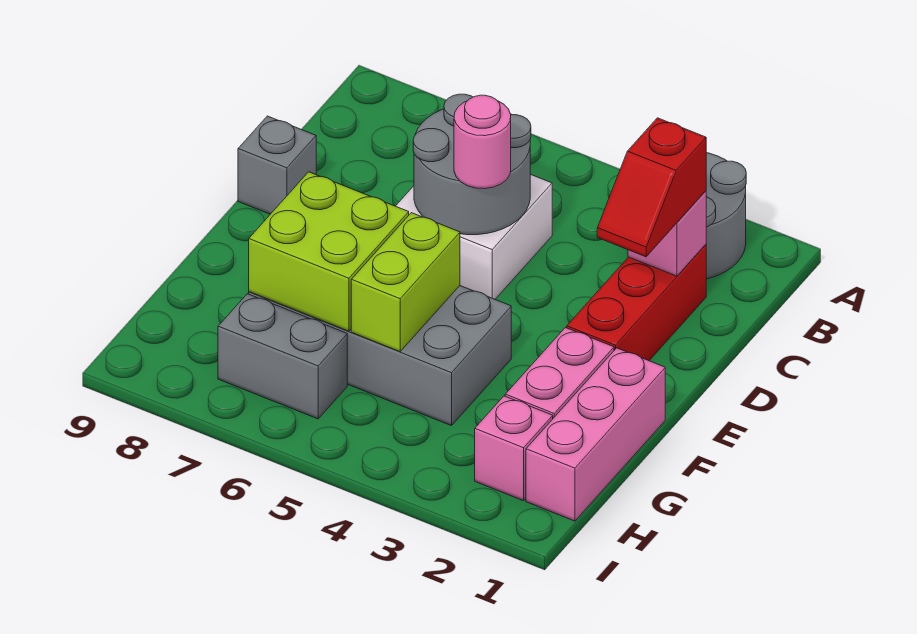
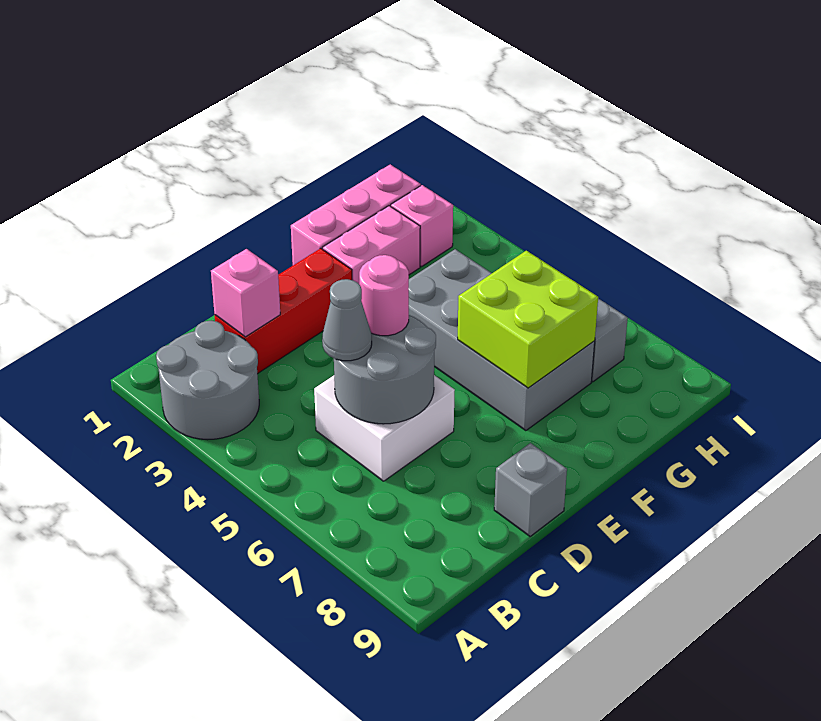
red slope C2:D2 level 3 top C -> none
none -> grey cone C5 level 3
lime brick F5:G5 level 2 -> none

